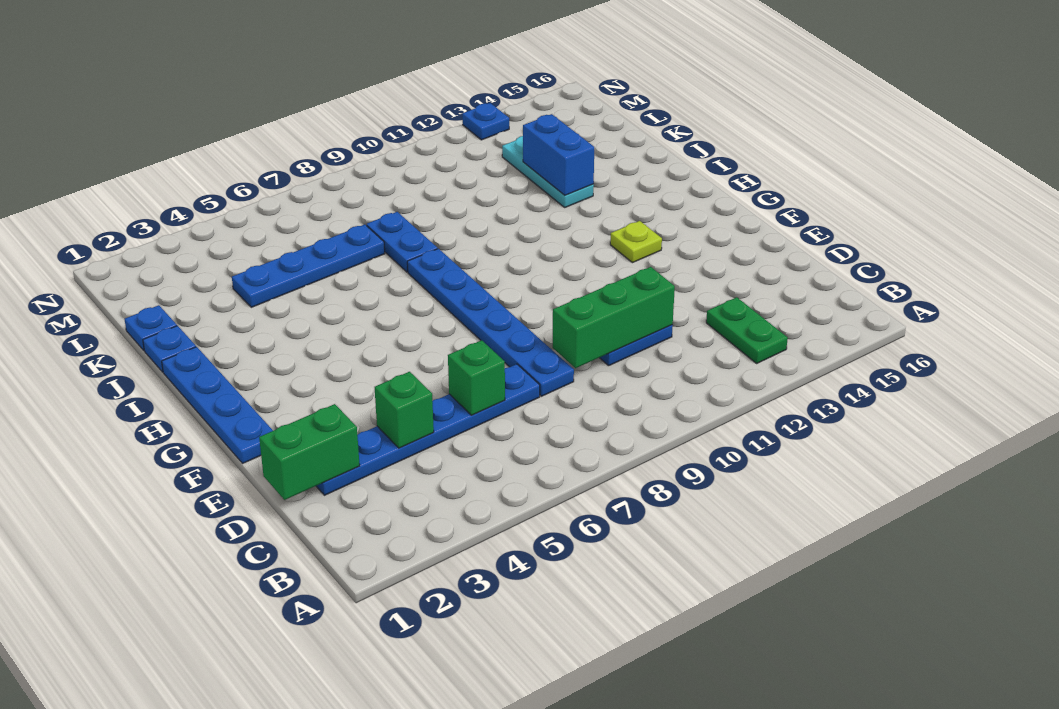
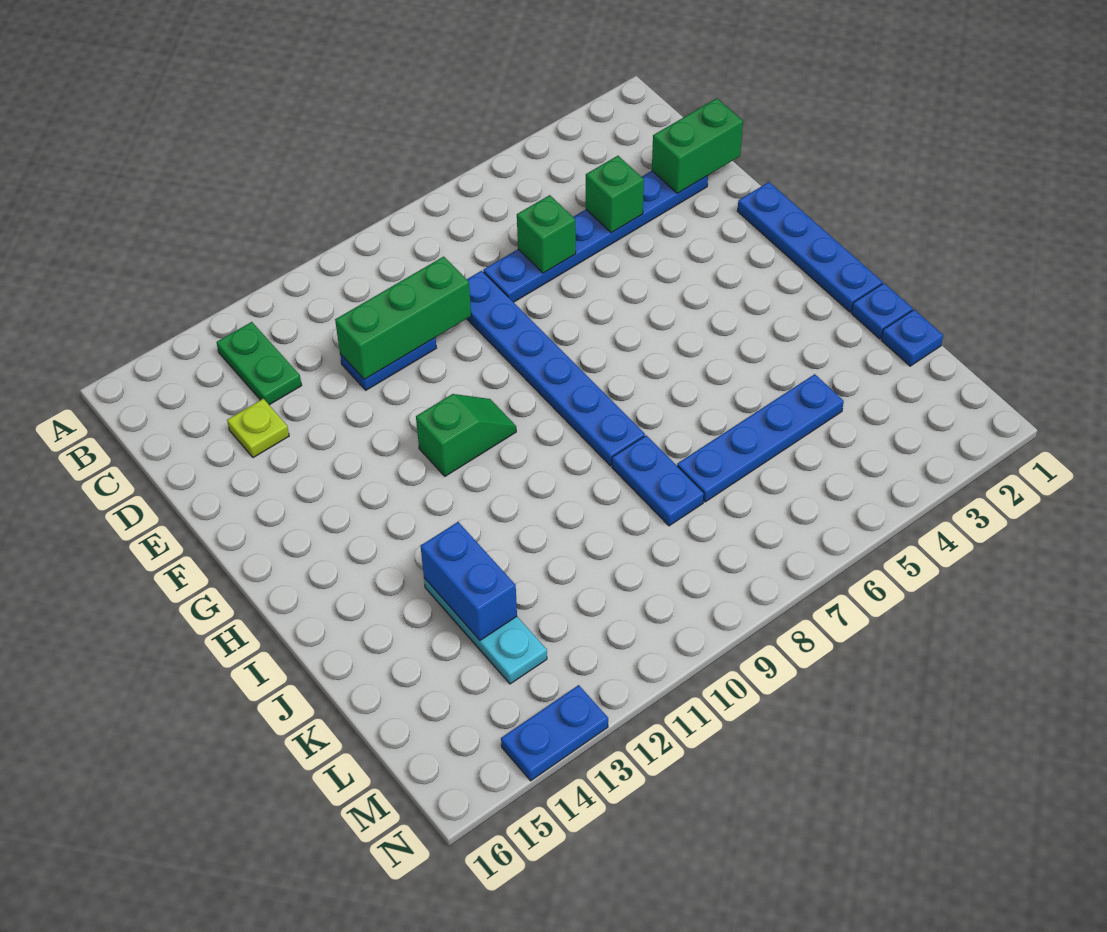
none -> green slope G10:G11 level 1 top 11
lime plate G13 level 1 -> lime plate D14 level 1
blue plate N13 level 1 -> blue plate N13:N14 level 1

